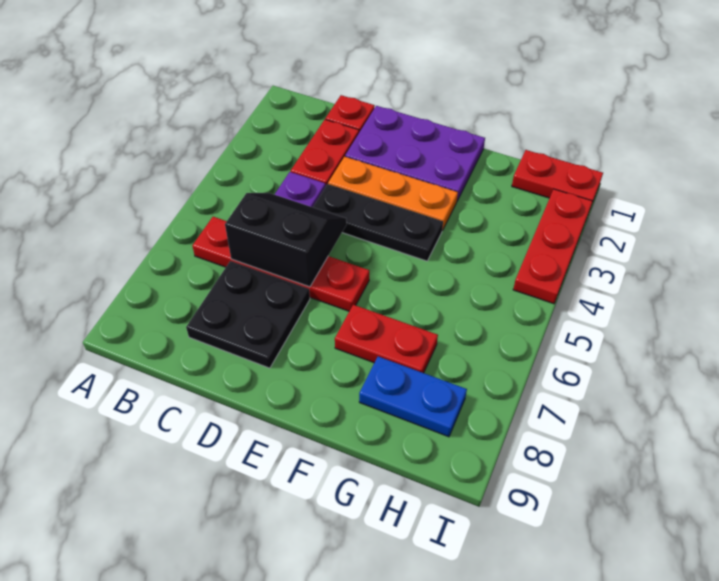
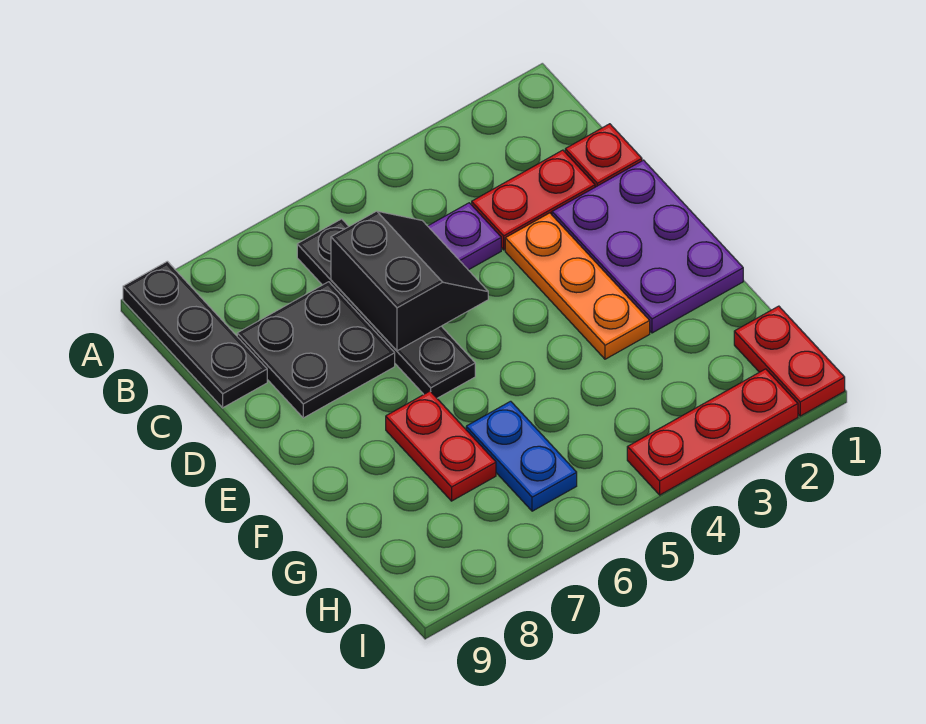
red plate B6:E6 level 1 -> black plate B6:E6 level 1
black plate D4:F4 level 1 -> black plate A9:C9 level 1
blue plate G8:H8 level 1 -> blue plate G6:H6 level 1

